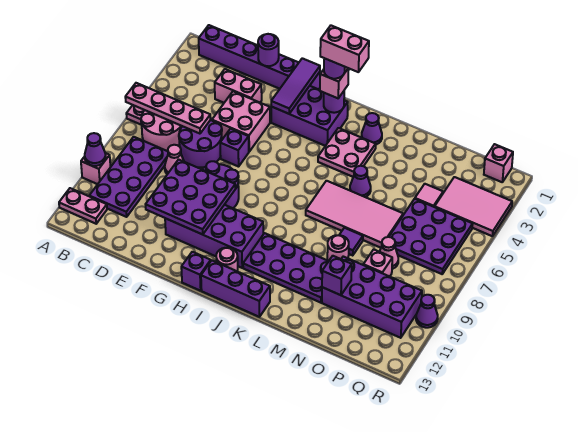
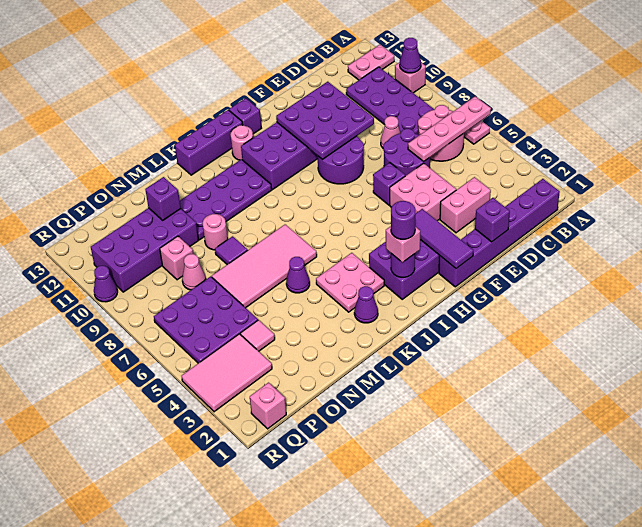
purple round brick E1 level 2 -> purple brick E1 level 2
pink brick I2:J2 level 5 -> none

